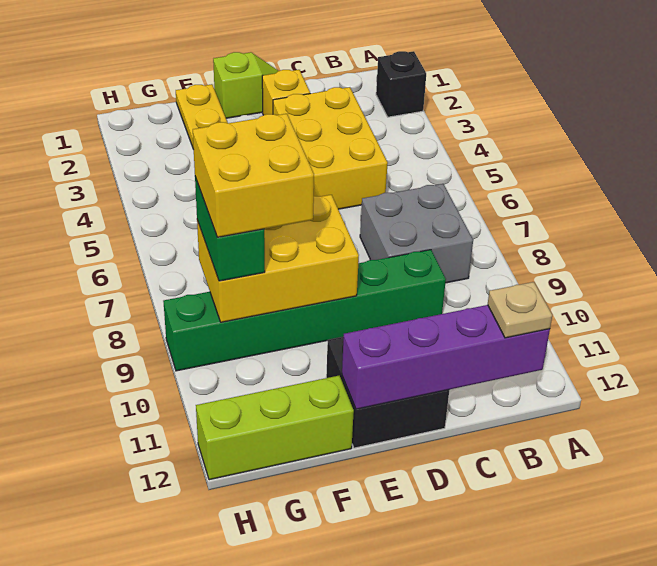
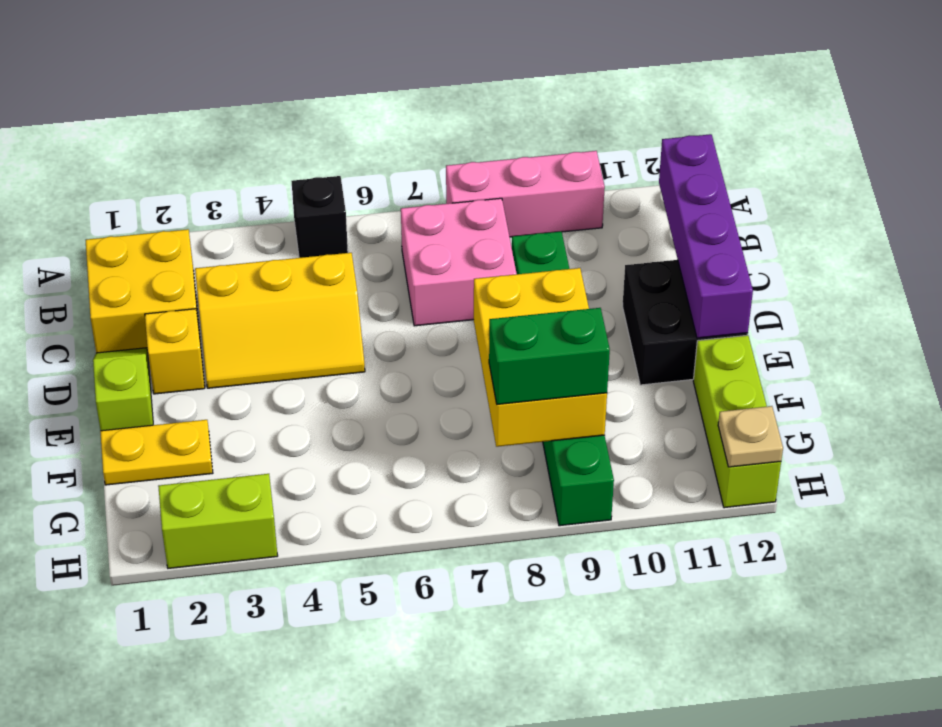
black brick A2 level 1 -> black brick A5 level 1
none -> pink brick A8:A10 level 1
grey brick B7:C8 level 1 -> pink brick B7:C8 level 1
tan plate B12 level 3 -> tan plate H12 level 2
yellow brick C3:D5 level 1 -> yellow slope C3:D5 level 1 top C
yellow brick F8:G9 level 4 -> yellow brick B1:C2 level 1
none -> lime brick H2:H3 level 1

